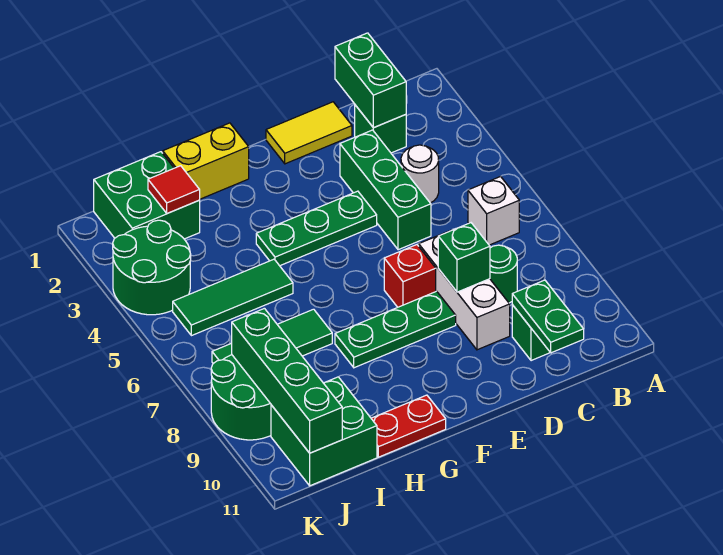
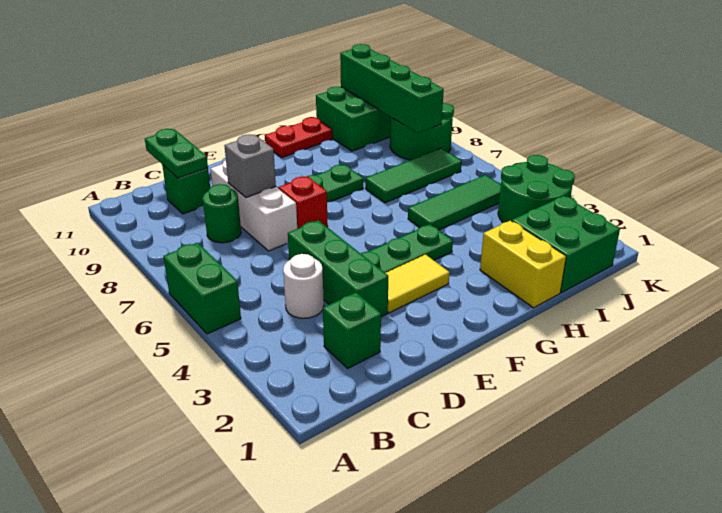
white brick B6 level 1 -> none
green brick C1:C2 level 2 -> green brick A5:A6 level 1
yellow tile D1:E1 level 1 -> yellow tile E3:F3 level 1
green brick D8 level 2 -> grey brick D8 level 2
yellow brick G1:H1 level 1 -> yellow brick H1:H2 level 1
red tile I2 level 2 -> none

